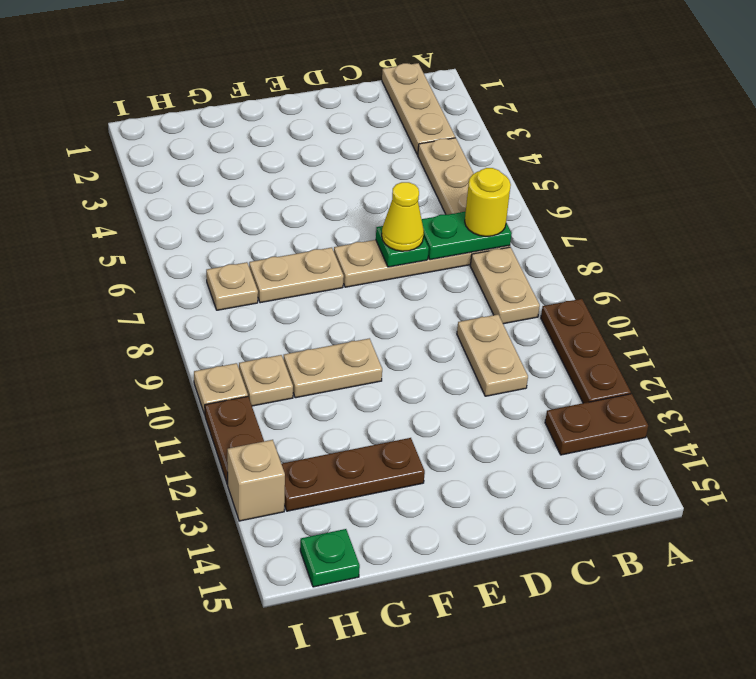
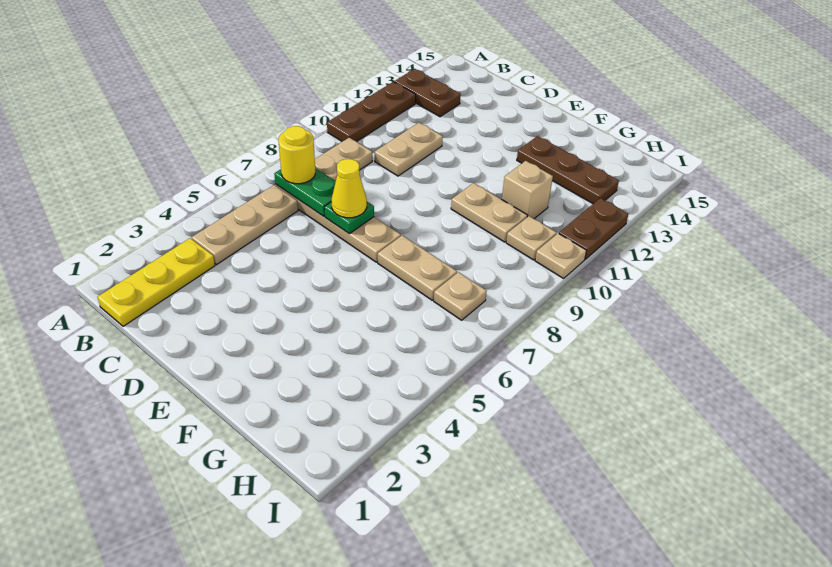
tan plate B1:B3 level 1 -> yellow plate B1:B3 level 1
green plate H15 level 1 -> none
tan brick I13 level 1 -> tan brick G11 level 1

